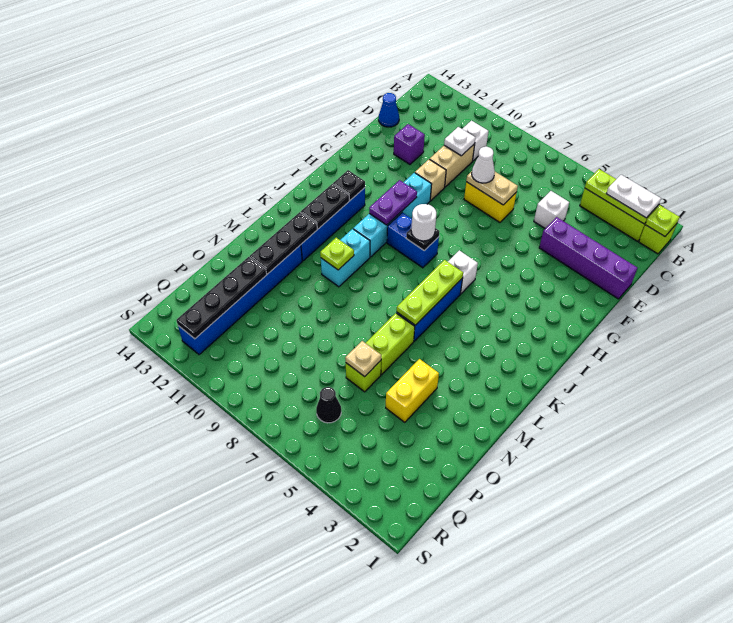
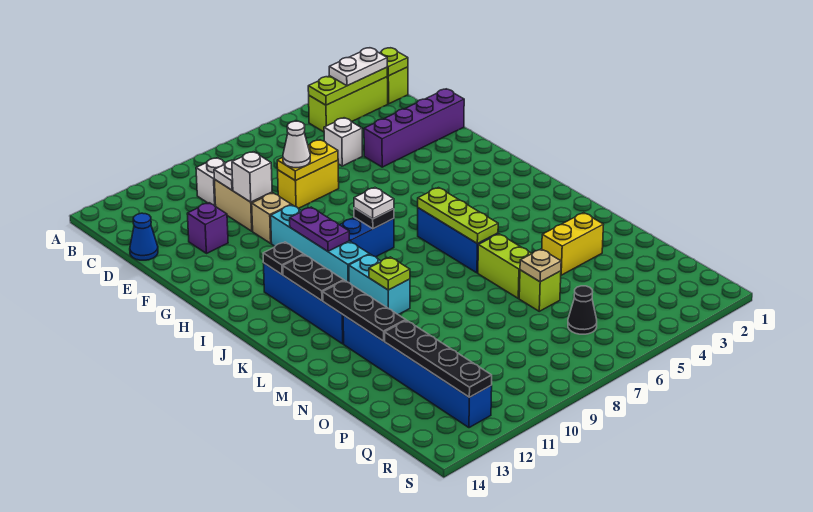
tan plate E7:E8 level 2 -> yellow plate E7:E8 level 2
white brick I6 level 1 -> white brick E10 level 2
white round brick I8 level 3 -> white plate I8 level 3
yellow brick N4:O4 level 1 -> yellow brick N3:N4 level 1

